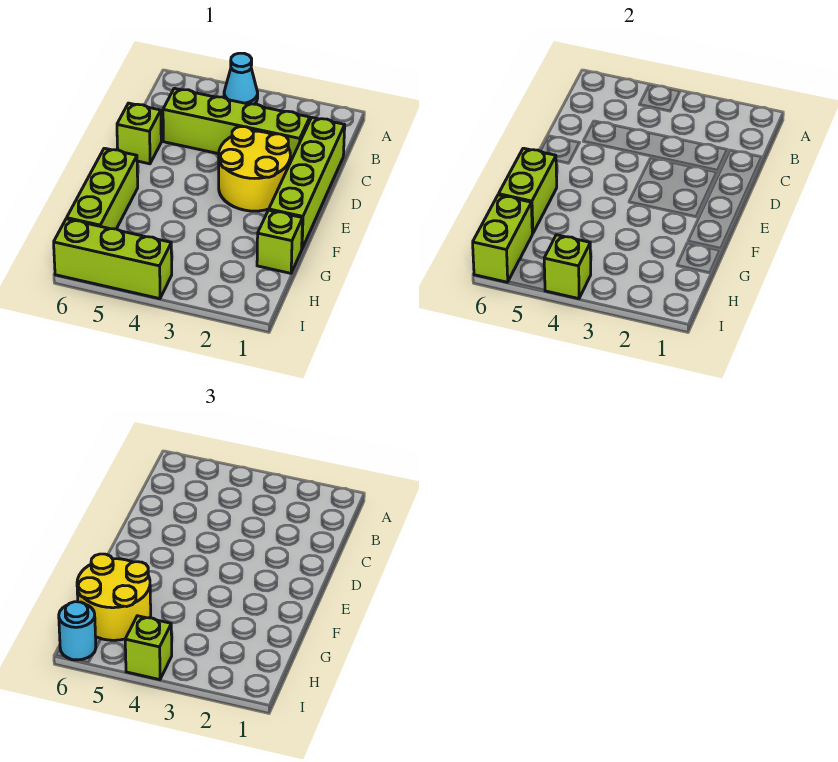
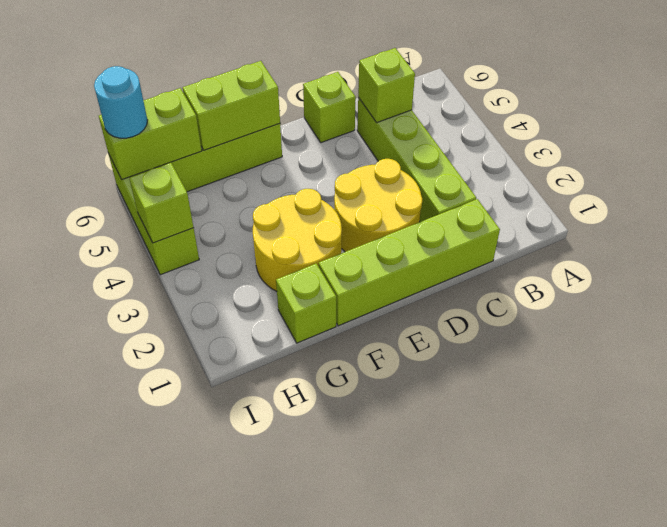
cyan cone A4 level 1 -> none
yellow round brick G5:H6 level 3 -> yellow round brick F2:G3 level 1
lime brick I4 level 3 -> lime brick C5 level 2

